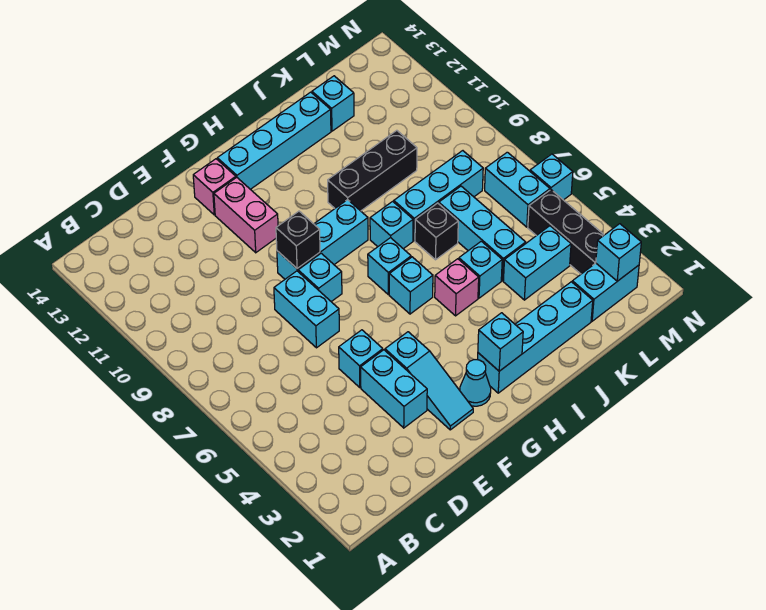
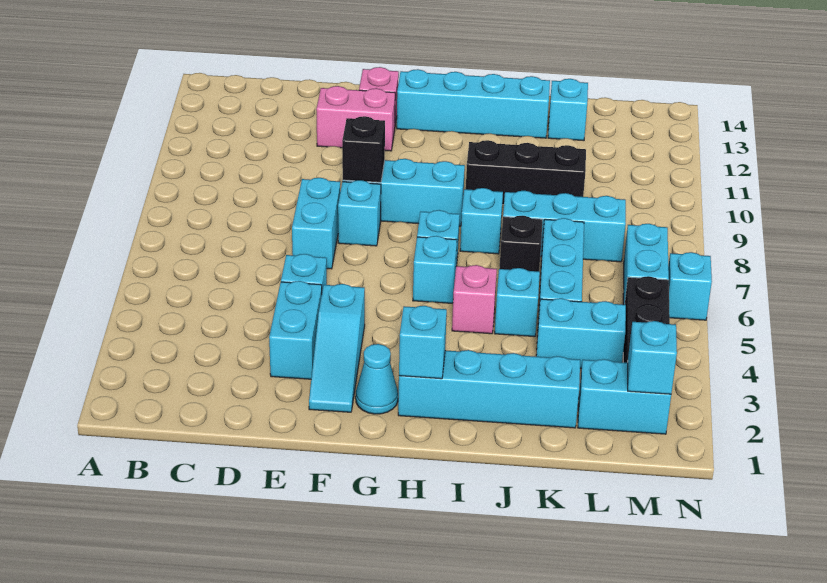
pink brick F11:F12 level 1 -> pink brick E12:F12 level 1

